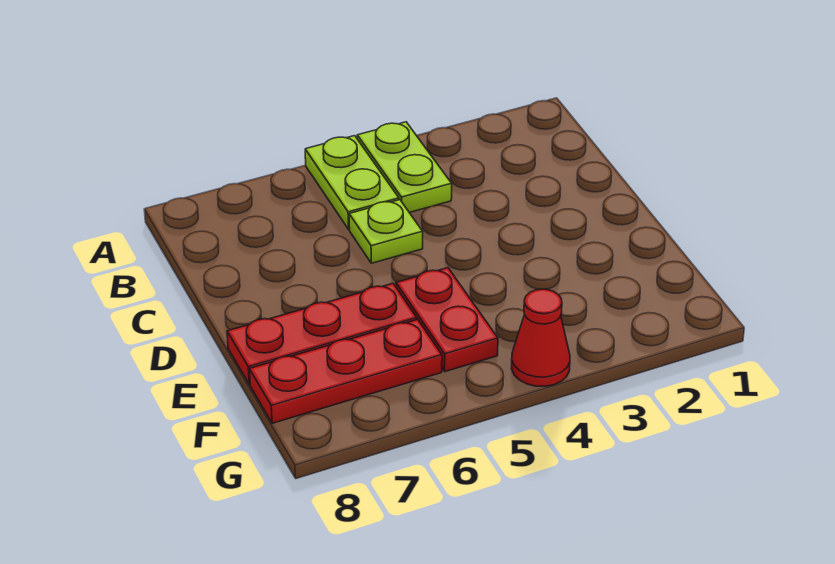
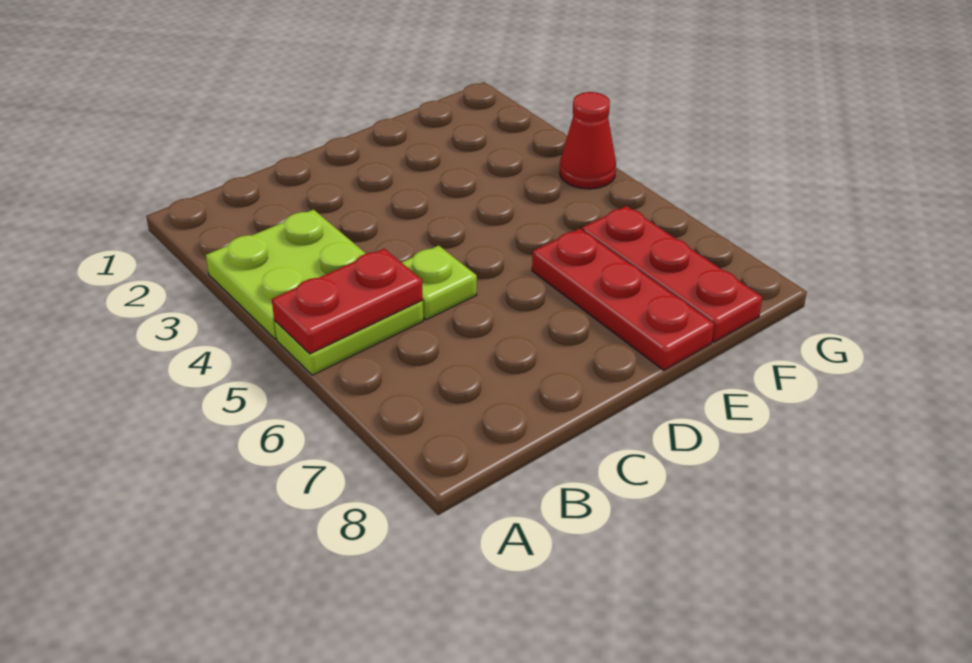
lime plate A4:B4 level 1 -> lime plate A3:B4 level 1
red plate E5:F5 level 1 -> red plate A5:B5 level 2

